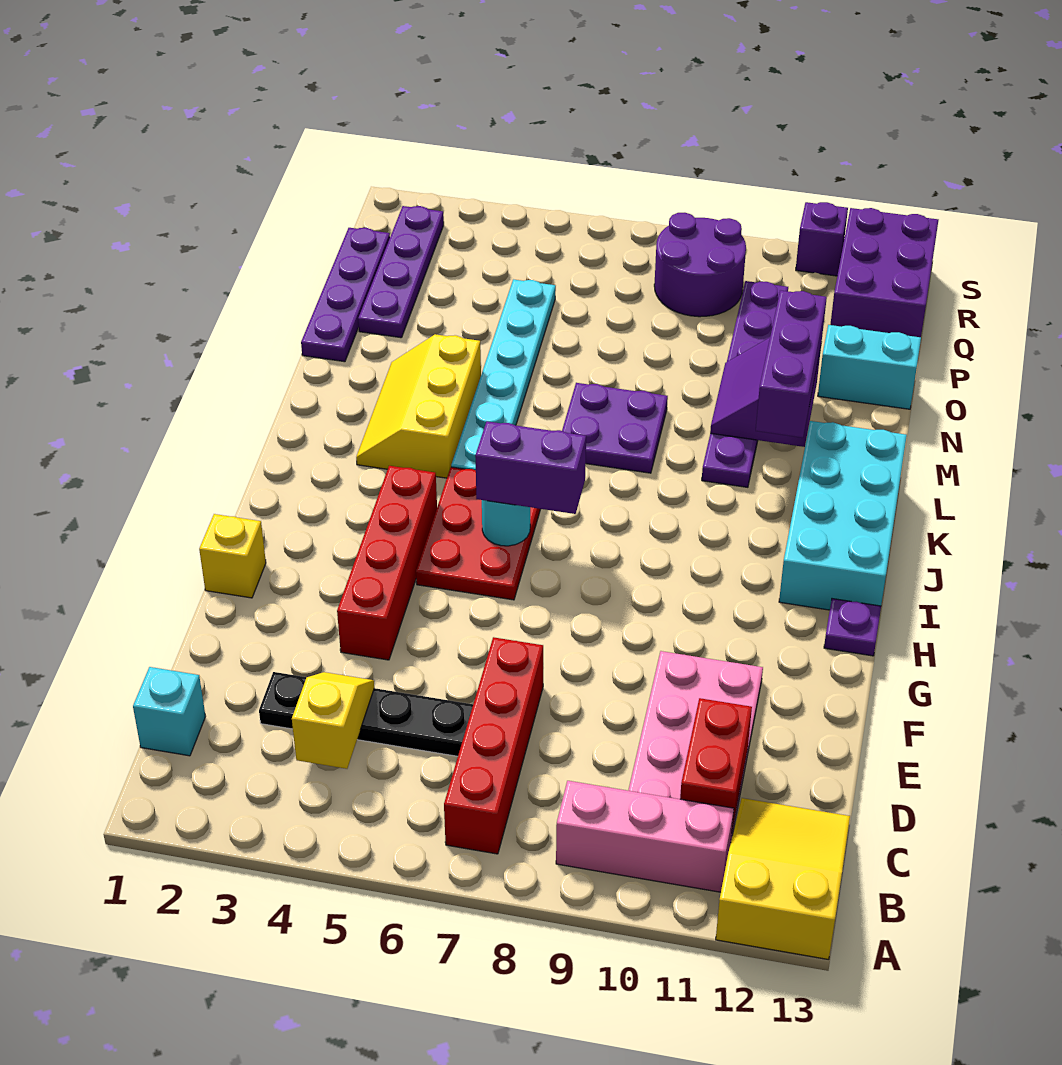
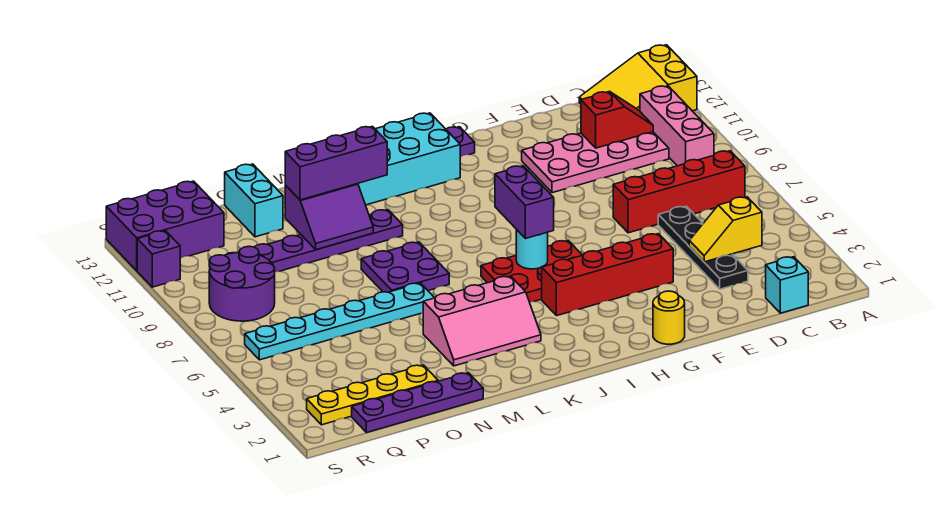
red brick C11:D11 level 2 -> red slope C11:D11 level 2 top D
yellow brick G1 level 1 -> yellow round brick G1 level 1
yellow slope K3:M4 level 1 top 4 -> pink slope K3:M4 level 1 top 4
cyan plate K5:P5 level 1 -> cyan plate M6:R6 level 1
purple plate O2:R2 level 1 -> yellow plate O2:R2 level 1

